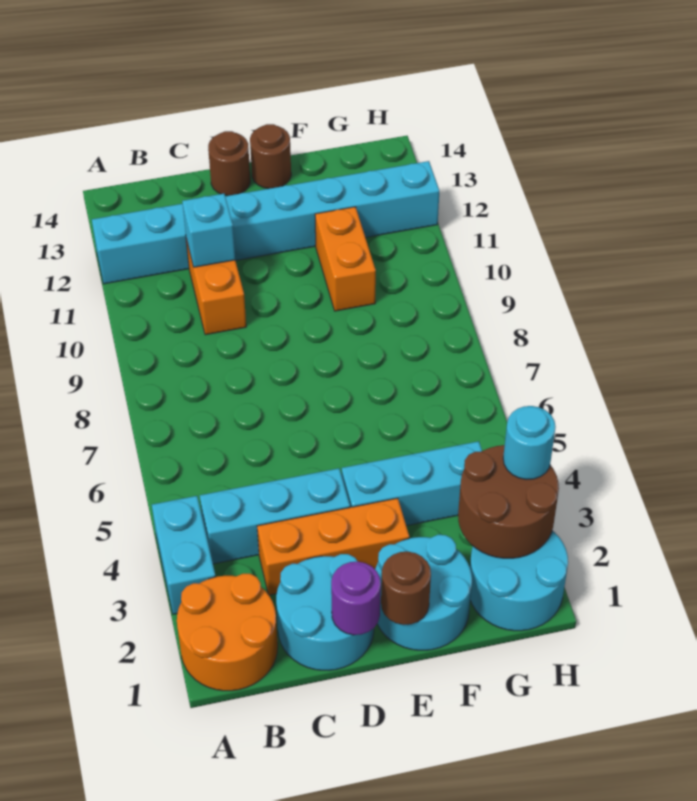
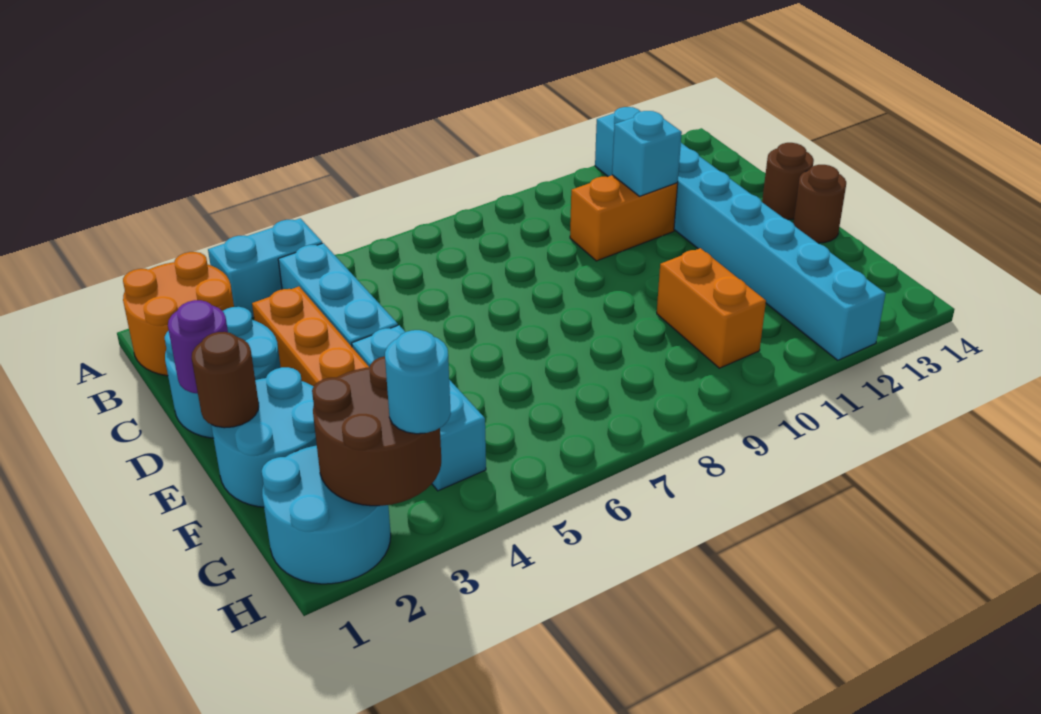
orange brick F10:F11 level 1 -> orange brick F10:G10 level 1

